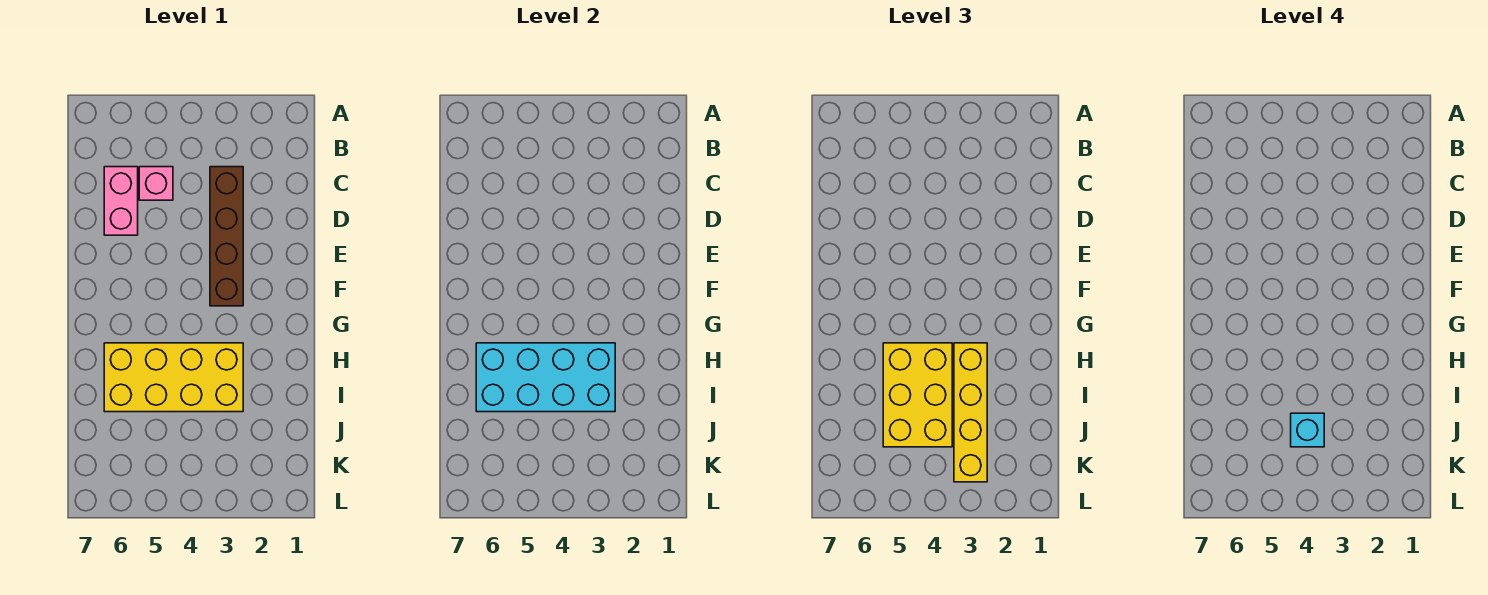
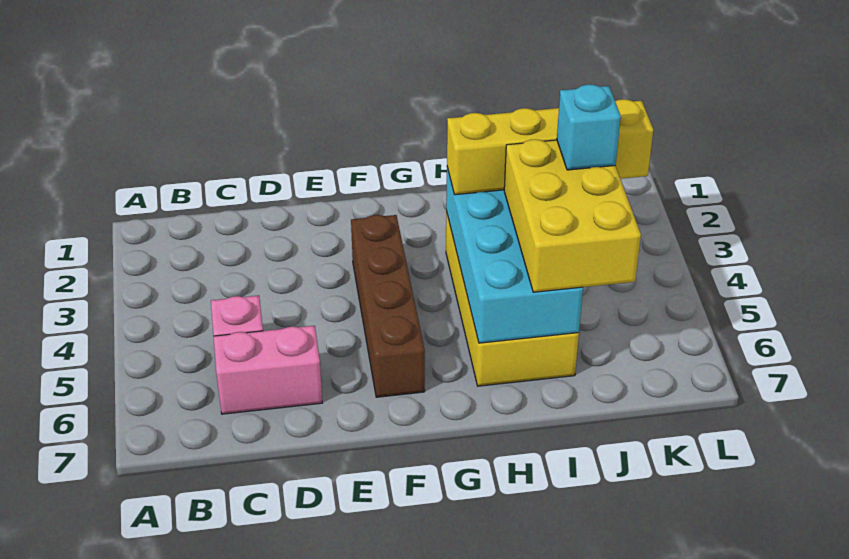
brown brick C3:F3 level 1 -> brown brick F3:F6 level 1
yellow brick H4:J5 level 3 -> yellow brick I4:J6 level 3

